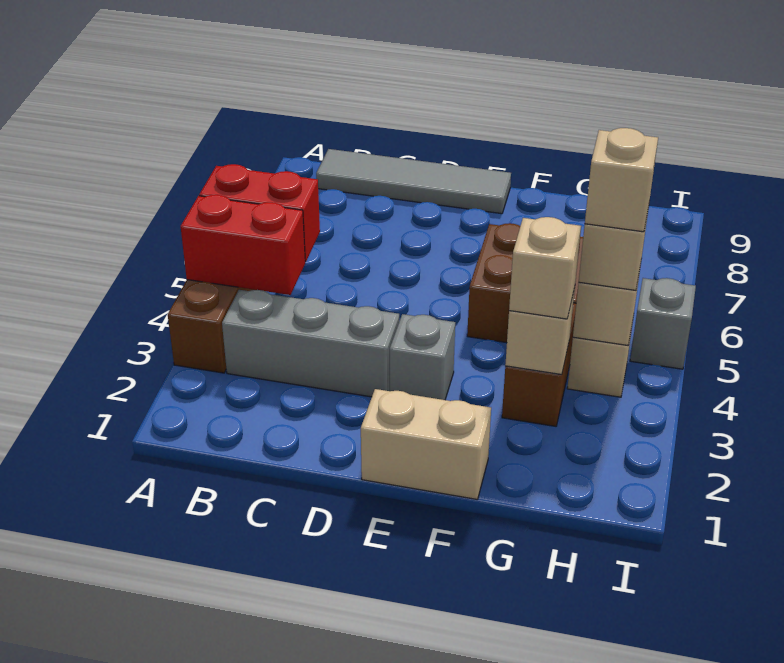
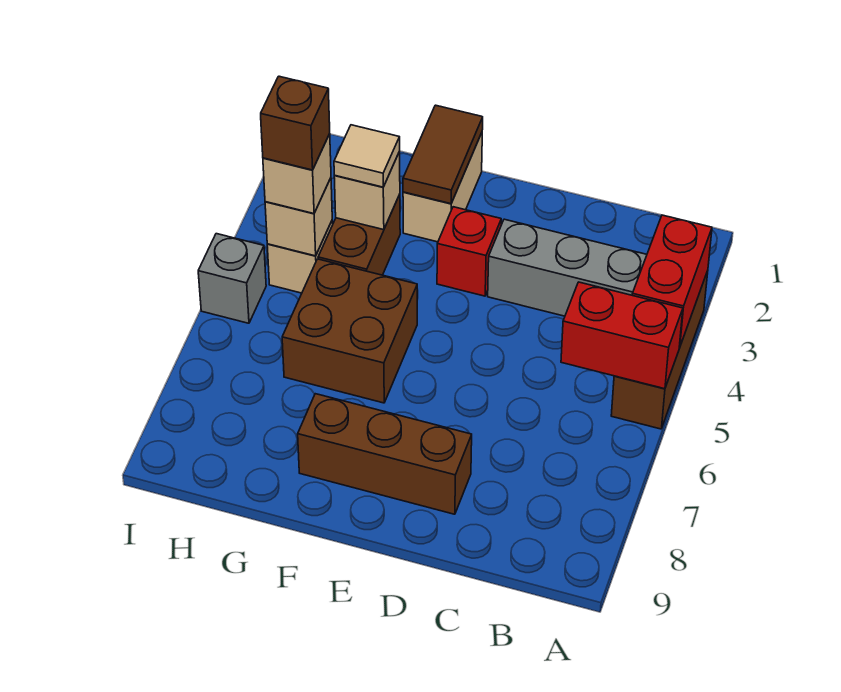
red brick A4:B4 level 2 -> red brick A3:A4 level 2
grey tile B9:E9 level 1 -> none
none -> brown brick D8:F8 level 1
tan brick E1:F1 level 1 -> tan brick F1:F2 level 1
grey brick E3 level 1 -> red brick E3 level 1
none -> brown tile F1:F2 level 2
tan brick G3 level 3 -> tan tile G3 level 3
tan brick H4 level 4 -> brown brick H4 level 4

